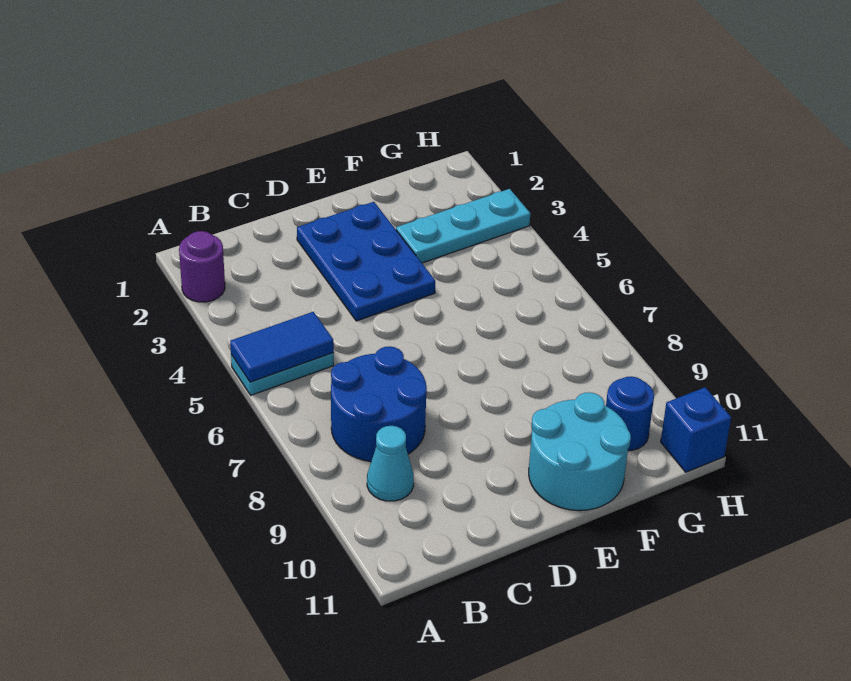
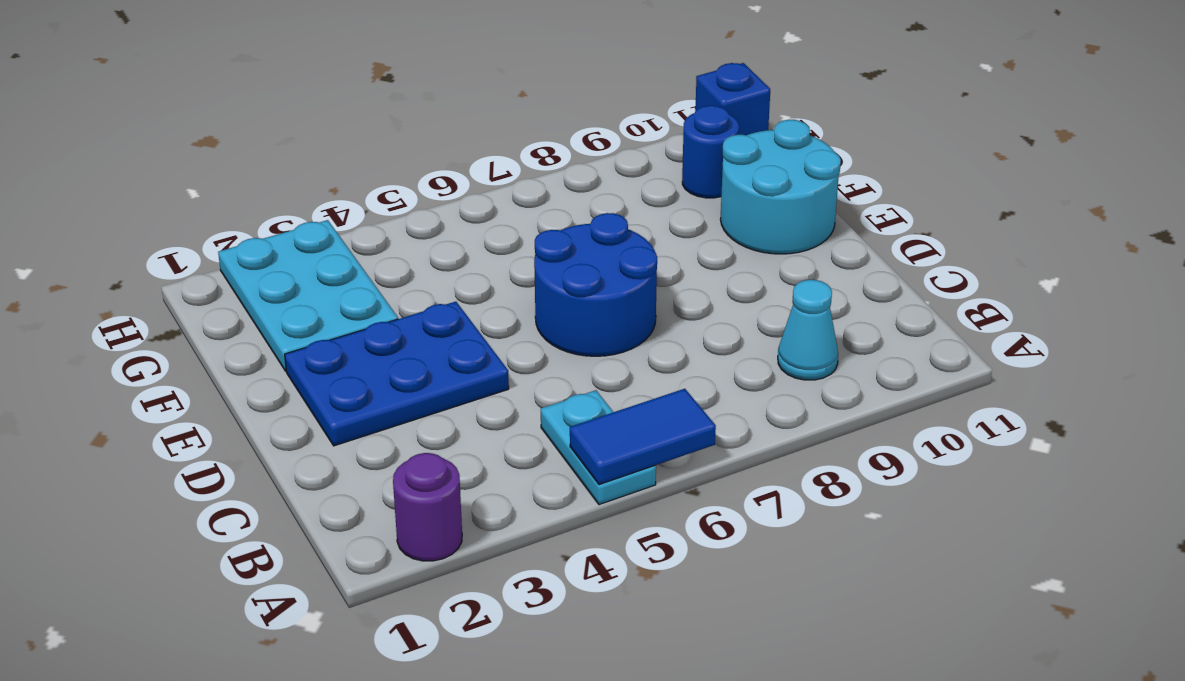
blue tile A5:B5 level 2 -> blue tile A5:A6 level 2
blue round brick B7:C8 level 1 -> blue round brick D6:E7 level 1
cyan plate F3:H3 level 1 -> cyan plate F2:H3 level 1

